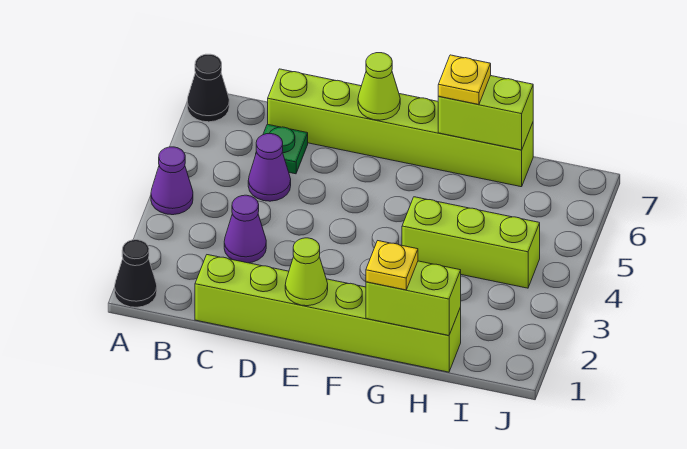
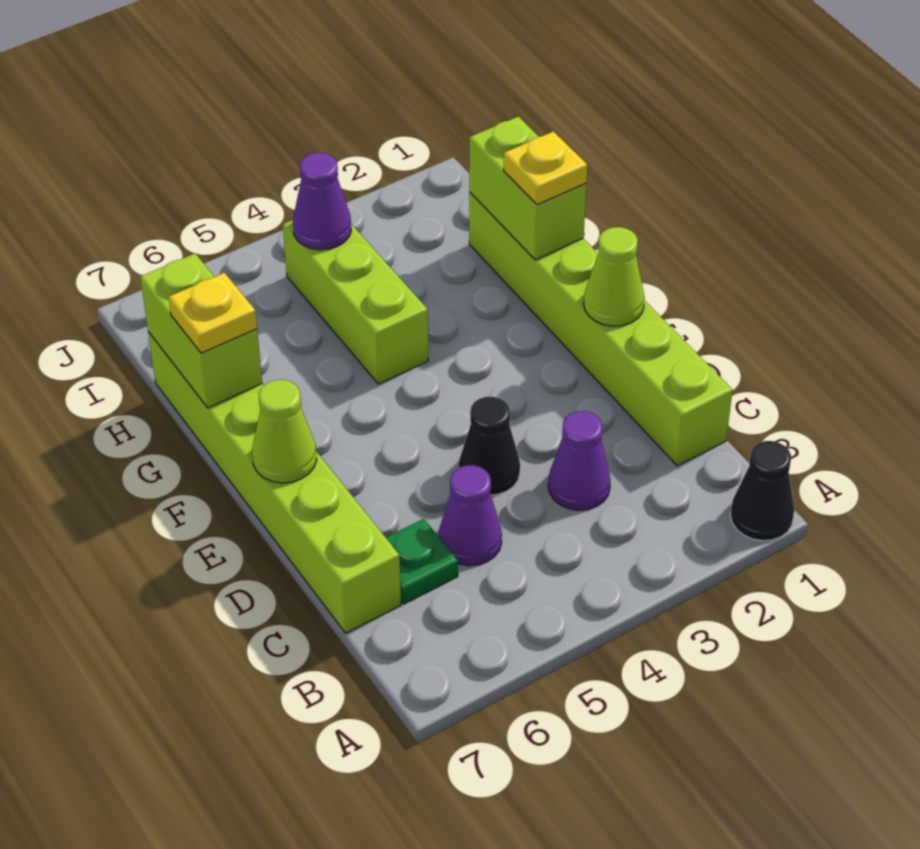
purple cone A4 level 1 -> purple cone I4 level 2
black cone A7 level 1 -> black cone D4 level 1

